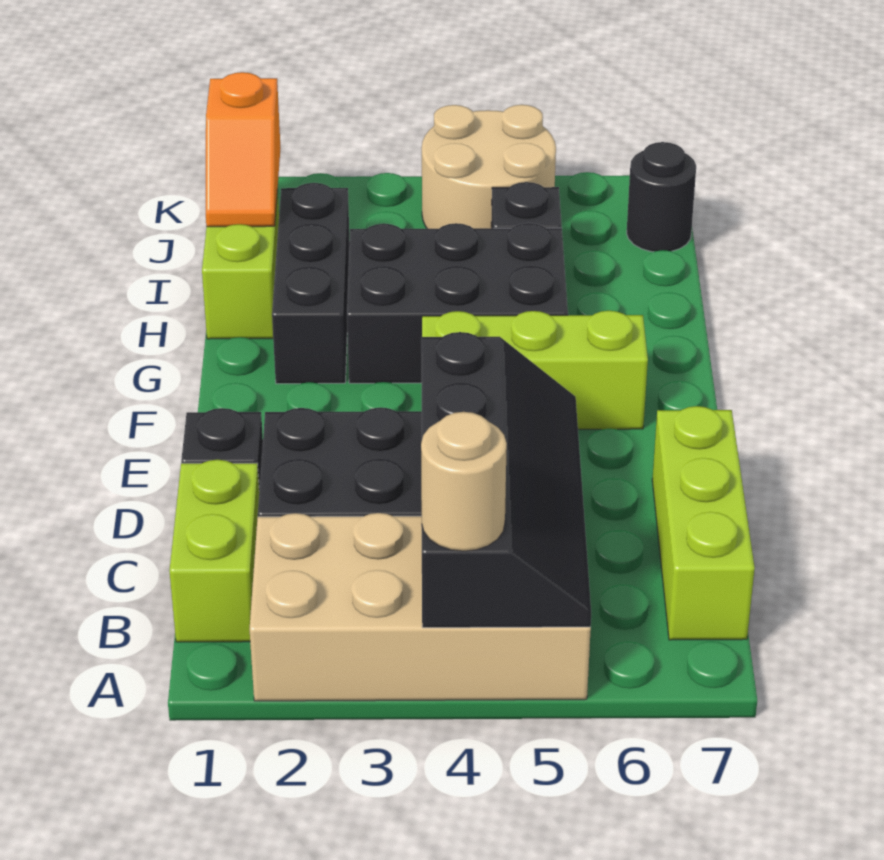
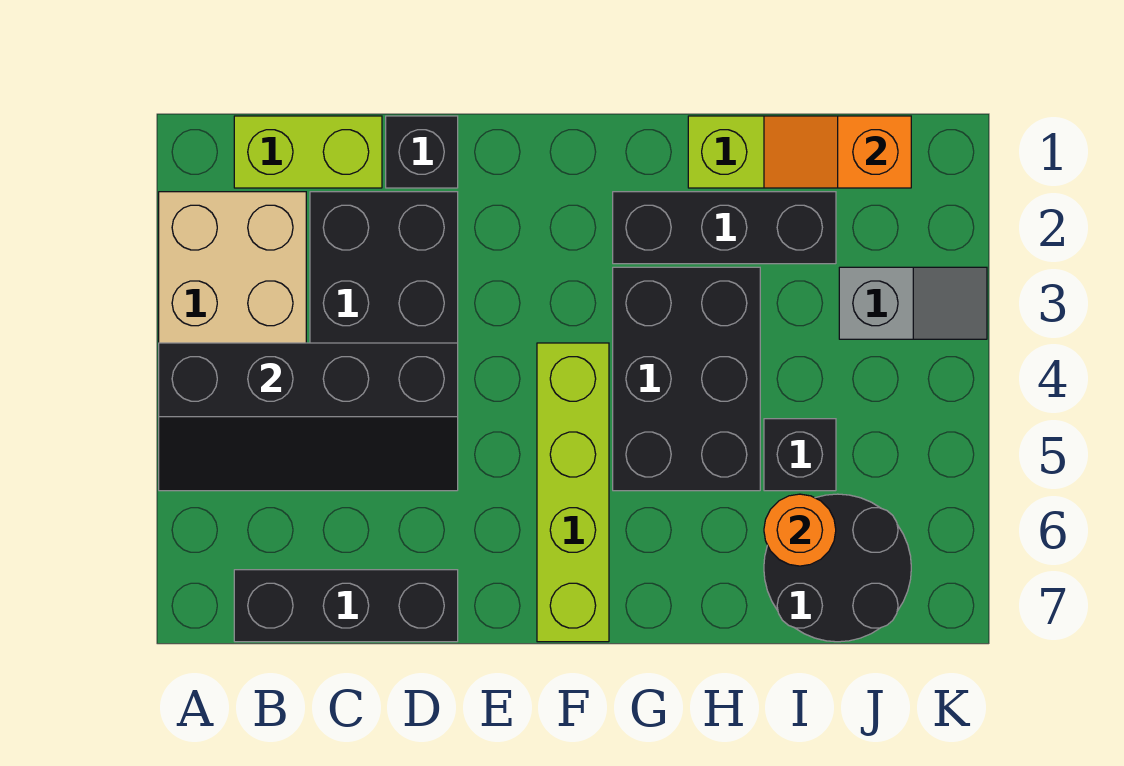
tan round brick A4 level 3 -> none
lime brick B7:D7 level 1 -> black brick B7:D7 level 1
lime brick F4:F6 level 1 -> lime brick F4:F7 level 1
none -> orange round brick I6 level 2
none -> grey slope J3:K3 level 1 top J
tan round brick J4:K5 level 1 -> none
black round brick J7 level 1 -> black round brick I6:J7 level 1

